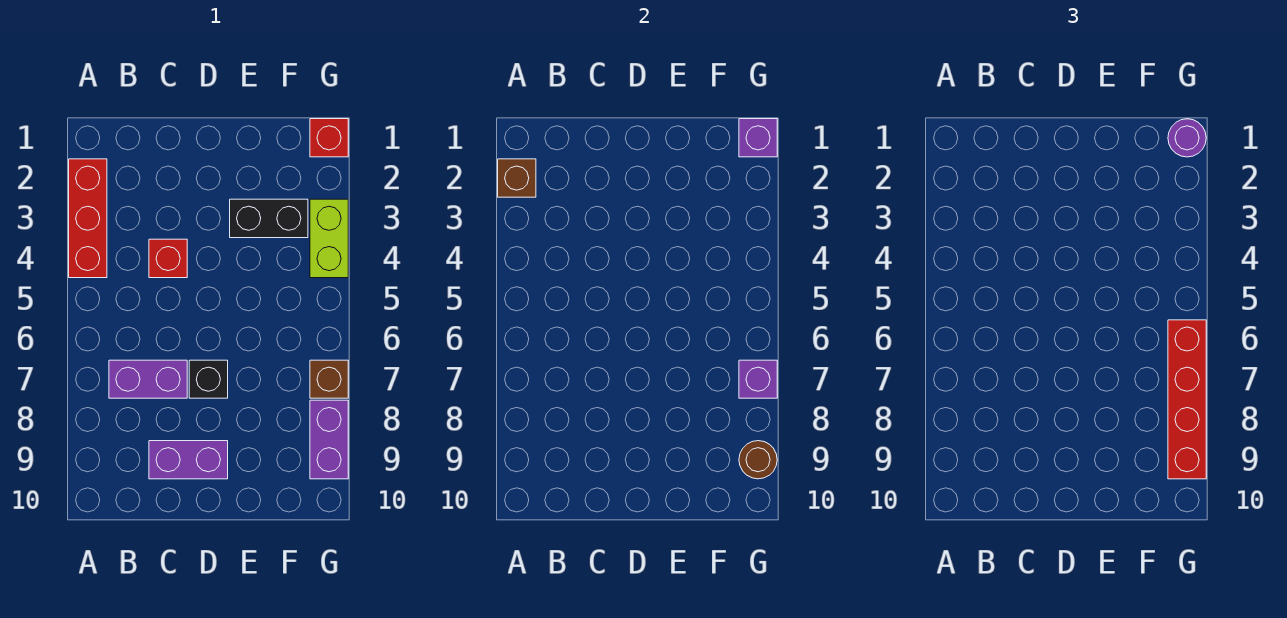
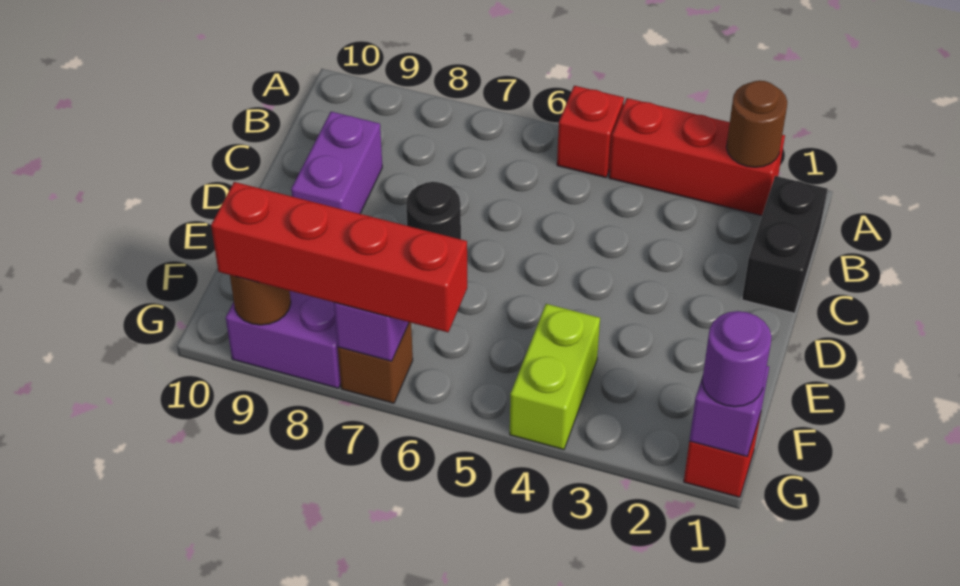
brown brick A2 level 2 -> brown round brick A2 level 2
purple brick B7:C7 level 1 -> none
red brick C4 level 1 -> red brick A5 level 1
black brick D7 level 1 -> black round brick D7 level 1
black brick E3:F3 level 1 -> black brick B1:C1 level 1
lime brick G3:G4 level 1 -> lime brick F4:G4 level 1

